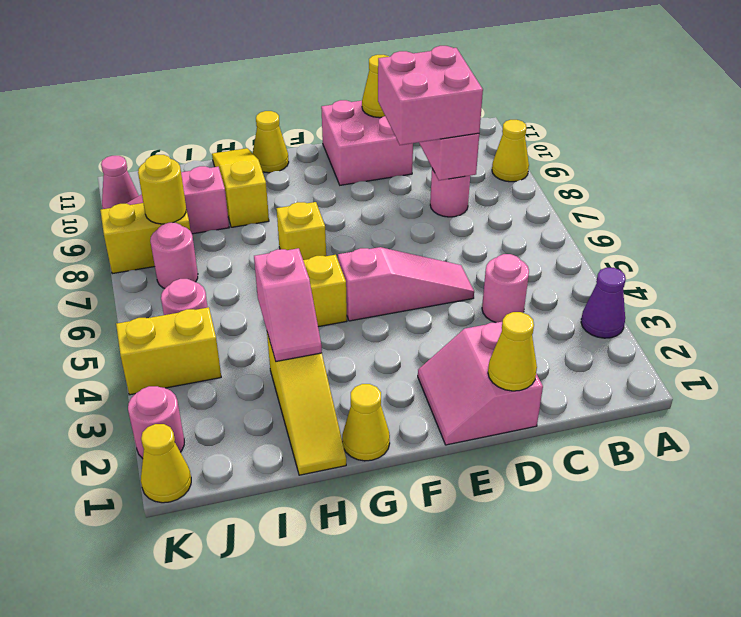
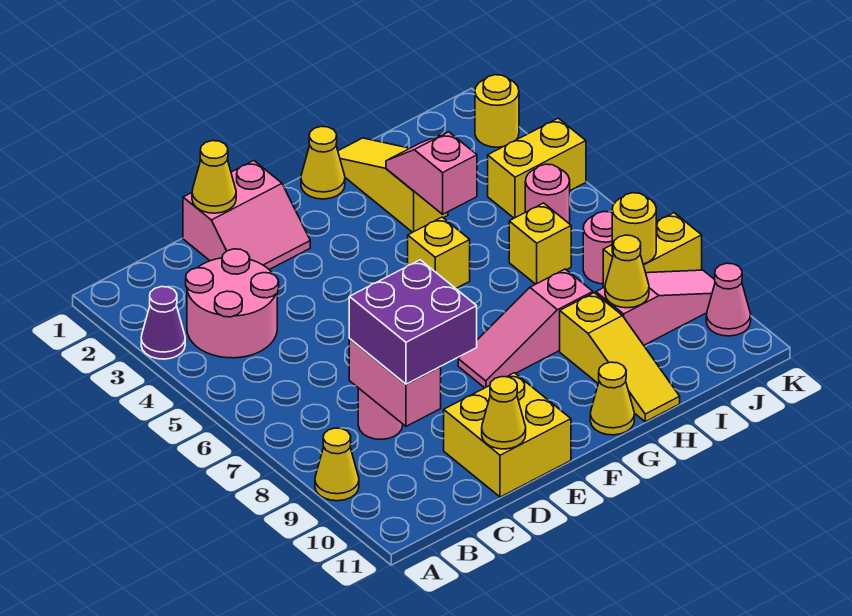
pink round brick C4 level 1 -> pink round brick B3:C4 level 1
pink brick C8:D9 level 3 -> purple brick C8:D9 level 3
pink slope D1:E2 level 1 top D -> pink slope D1:E2 level 1 top 1
pink slope D5:F5 level 1 top F -> pink slope F8:H8 level 1 top H
pink brick D10:E11 level 1 -> yellow brick D10:E11 level 1
yellow brick G7 level 1 -> yellow brick I6 level 1
yellow cone K1 level 1 -> yellow cone I9 level 2
pink round brick K2 level 1 -> yellow round brick K2 level 1

